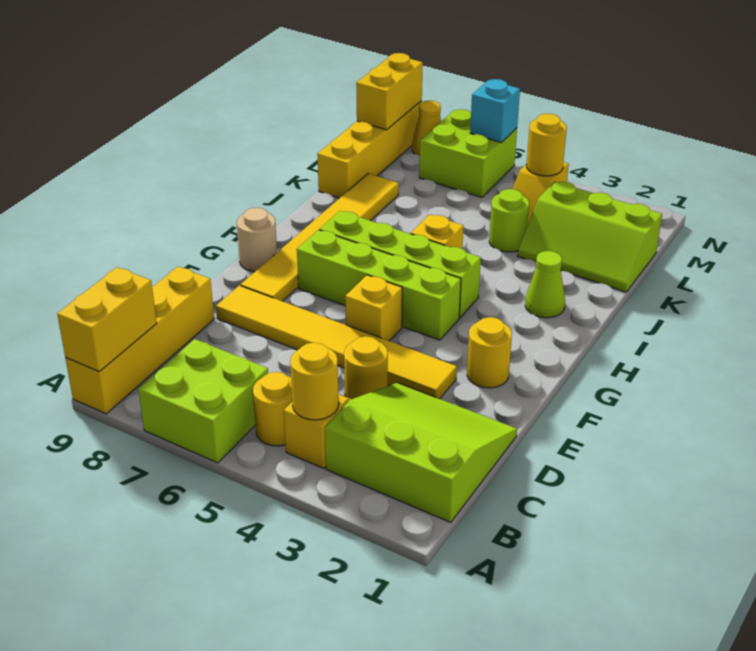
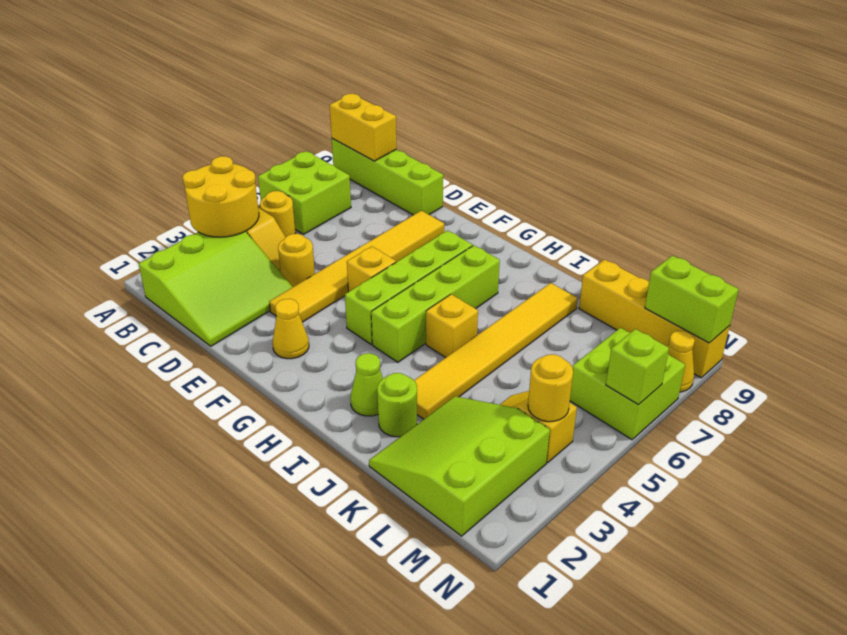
yellow brick A9:D9 level 1 -> lime brick A9:D9 level 1
yellow round brick B4 level 2 -> yellow round brick A3:B4 level 2
yellow round brick F2 level 1 -> yellow cone F2 level 1
yellow tile F8:K8 level 1 -> yellow tile J3:J8 level 1
tan round brick G9 level 1 -> none
lime slope K1:L3 level 1 top L -> lime slope K1:M3 level 1 top M
lime round brick K4 level 1 -> lime round brick J2 level 1
yellow brick M9:N9 level 2 -> lime brick M9:N9 level 2
cyan brick N6 level 2 -> lime brick N6 level 2

